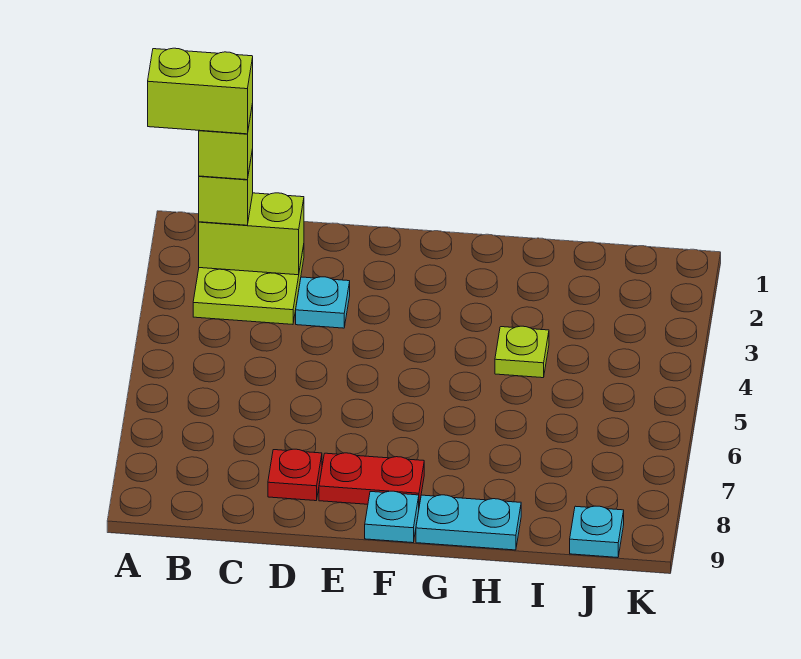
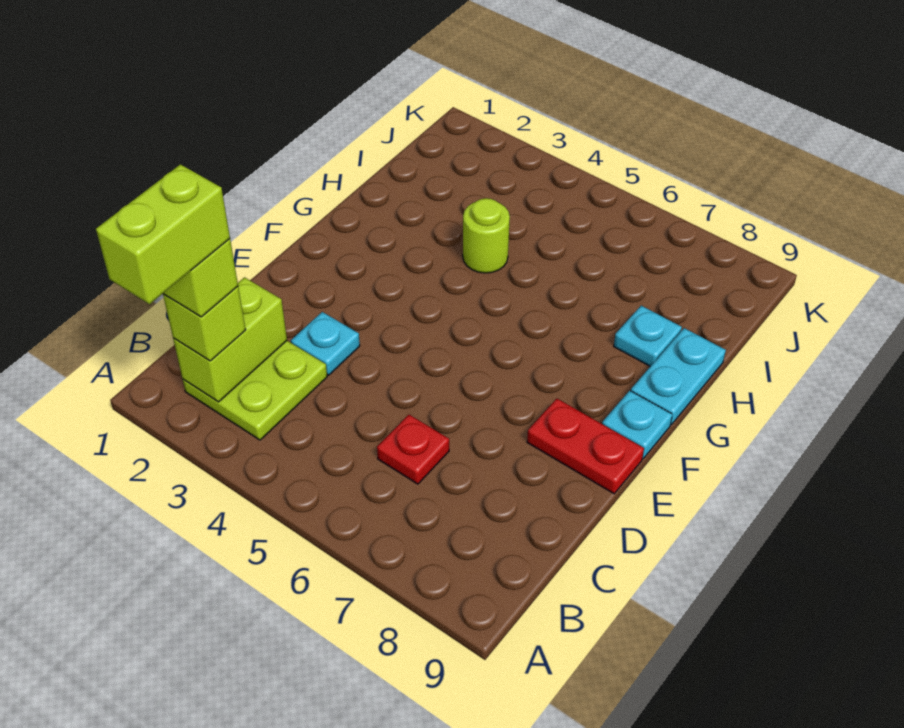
red plate D8 level 1 -> red plate C6 level 1
red plate E8:F8 level 1 -> red plate E8:E9 level 1
lime plate H4 level 1 -> lime round brick H4 level 1
cyan plate J9 level 1 -> cyan plate H8 level 1

